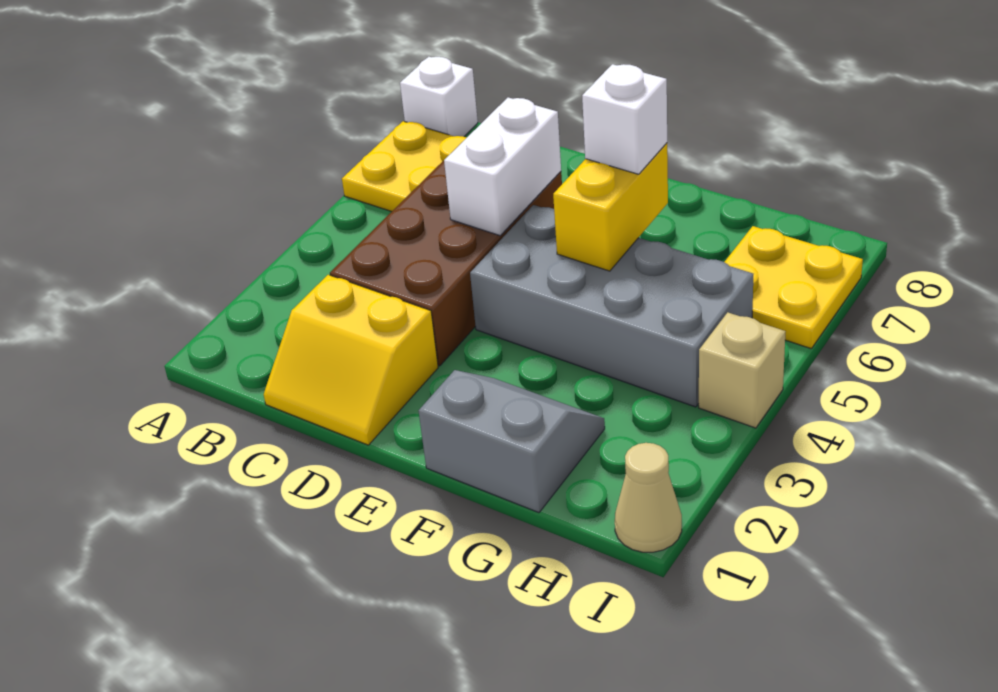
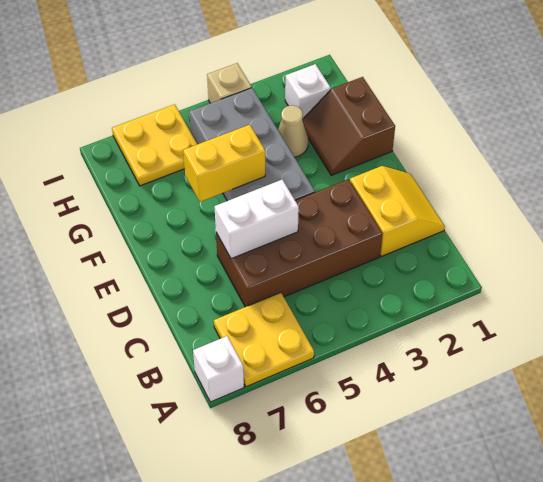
grey slope F1:G2 level 1 top 1 -> brown slope F1:G2 level 1 top 1
white brick F6 level 3 -> white brick H2 level 1
tan cone I1 level 1 -> tan cone G3 level 1

